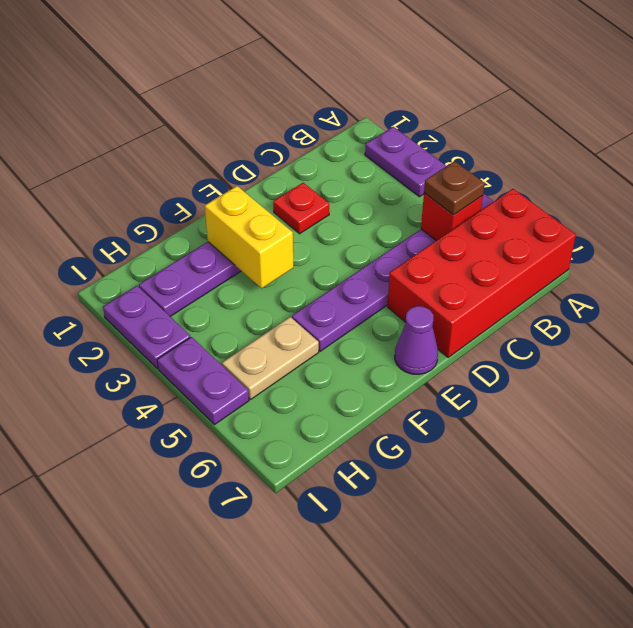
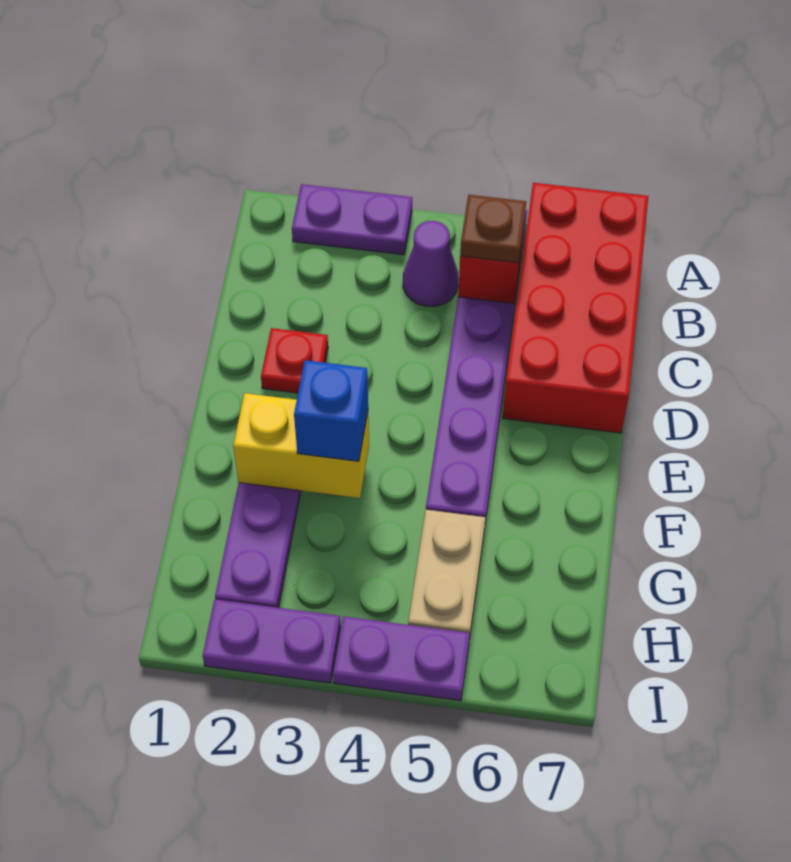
purple cone E7 level 1 -> purple cone B4 level 1
none -> blue brick F3 level 3

